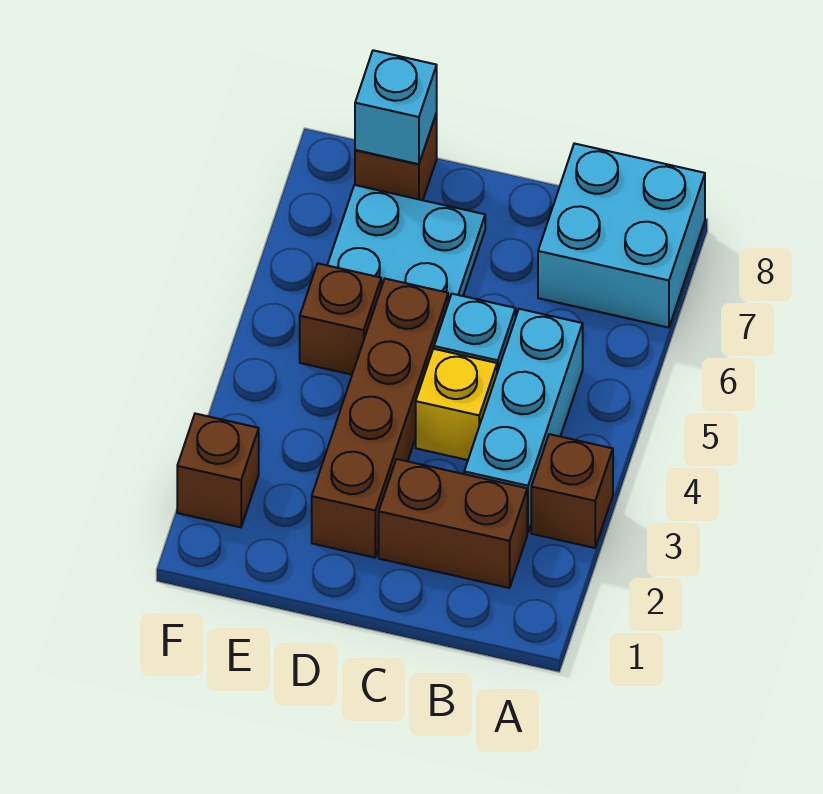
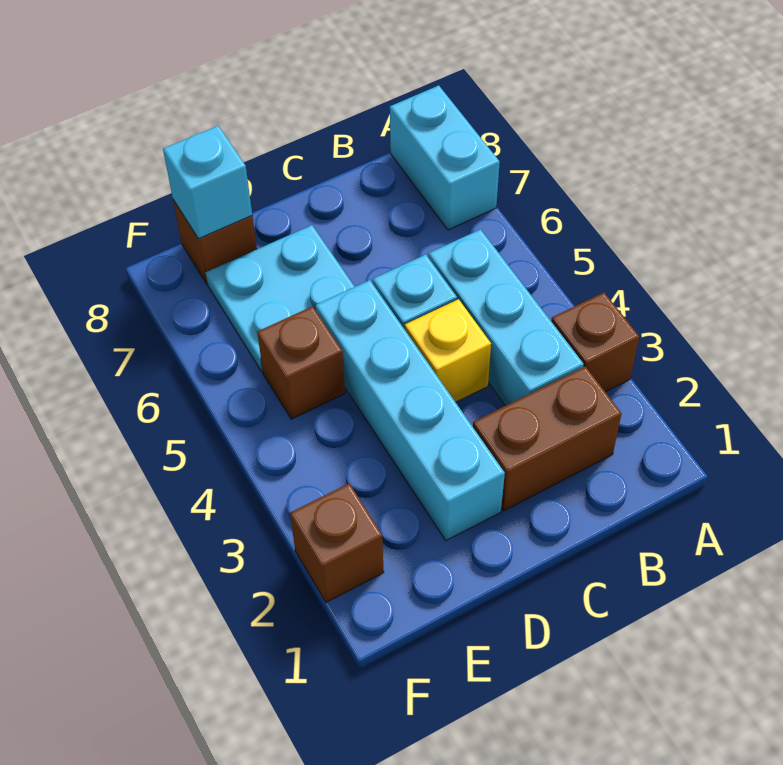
cyan brick A7:B8 level 1 -> cyan brick A7:A8 level 1
brown brick D2:D5 level 1 -> cyan brick D2:D5 level 1

